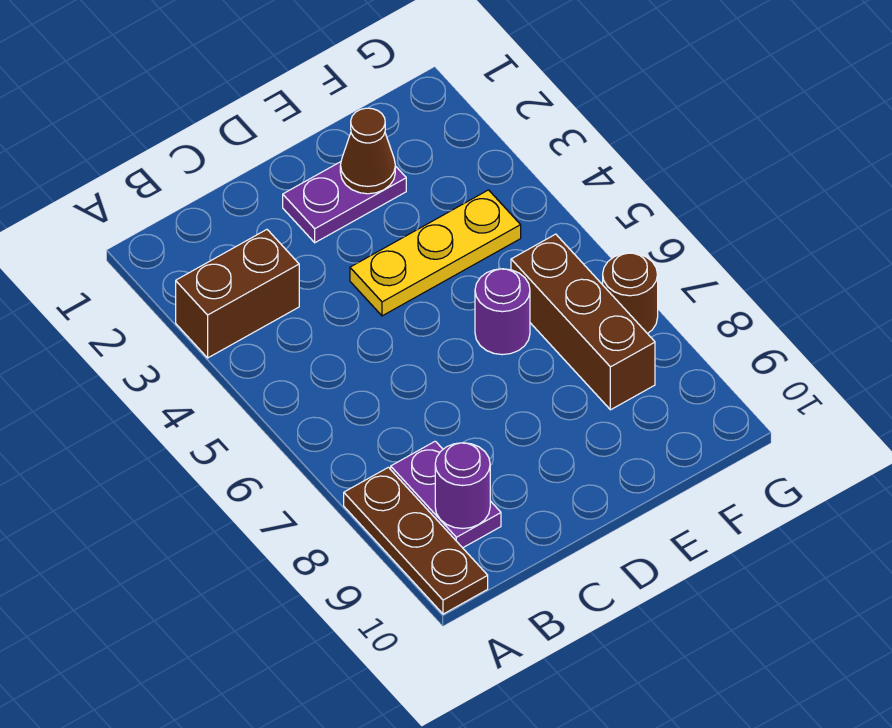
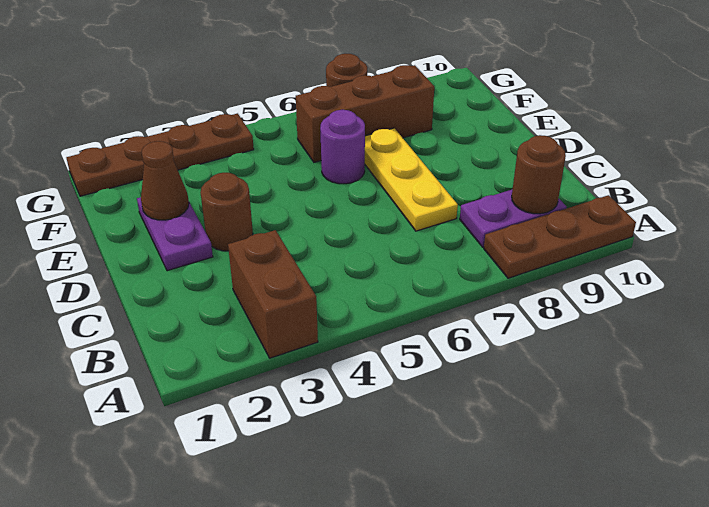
purple round brick B9 level 2 -> brown round brick B9 level 2
none -> brown round brick D3 level 1
yellow plate D4:F4 level 1 -> yellow plate C7:E7 level 1
none -> brown plate G1:G4 level 1

